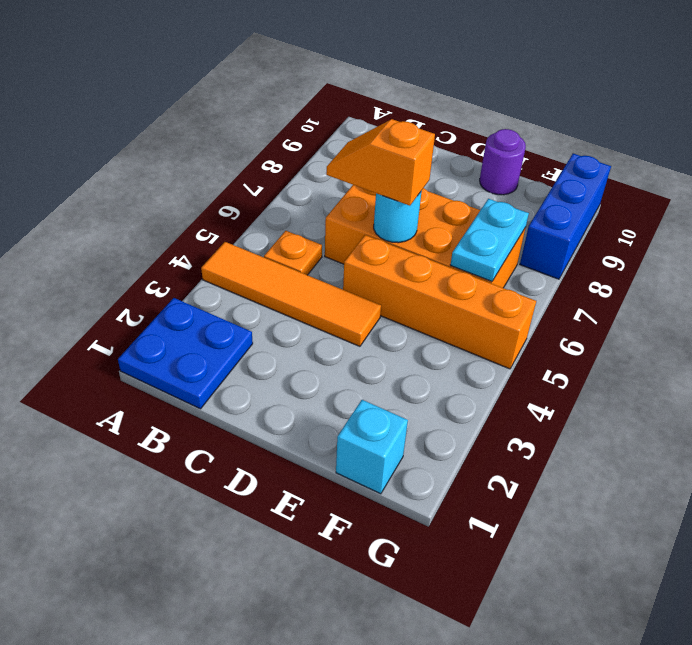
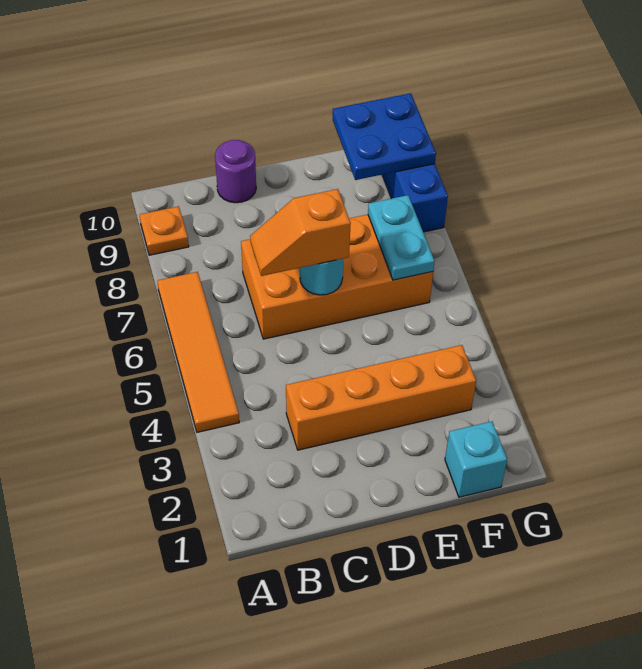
blue plate A1:B2 level 1 -> blue plate F9:G10 level 2
orange tile A4:D4 level 1 -> orange tile A4:A7 level 1
orange plate B5 level 1 -> orange plate A9 level 1
orange brick D5:G5 level 1 -> orange brick C3:F3 level 1
purple round brick E10 level 1 -> purple round brick C10 level 1

